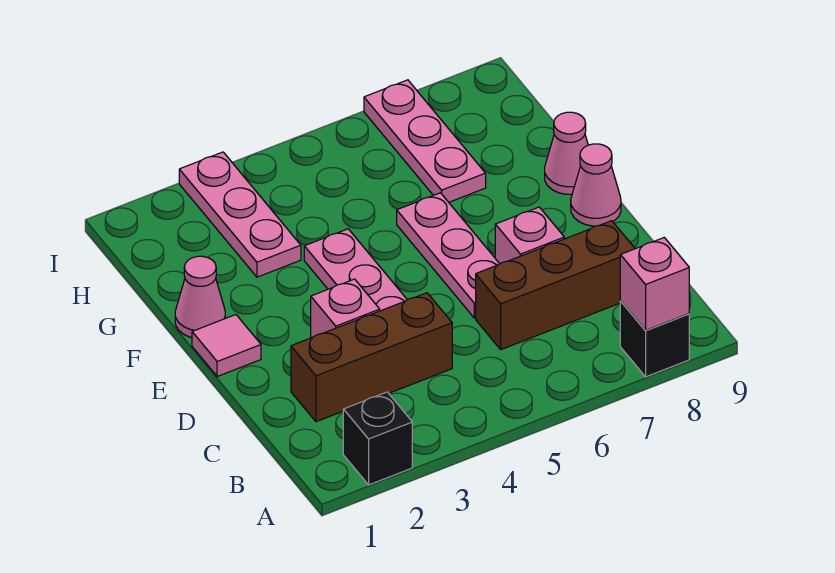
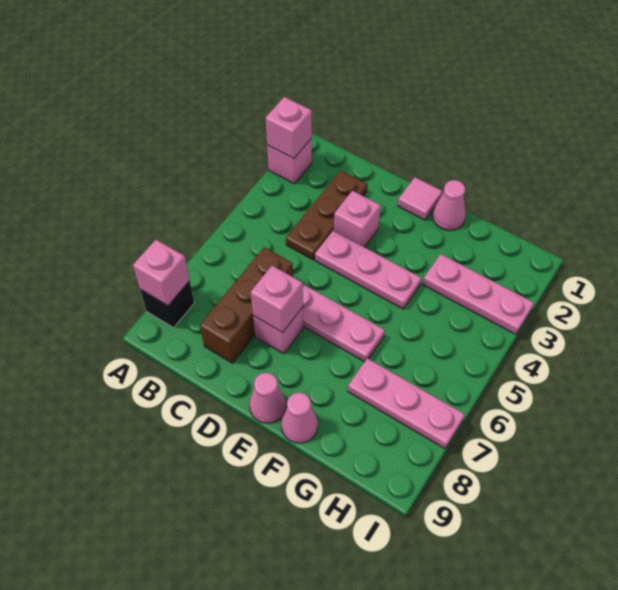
black brick A2 level 1 -> pink brick A2 level 1
none -> pink brick A2 level 2
brown brick C2:C4 level 1 -> brown plate C2:C4 level 1
none -> pink brick D7 level 2

